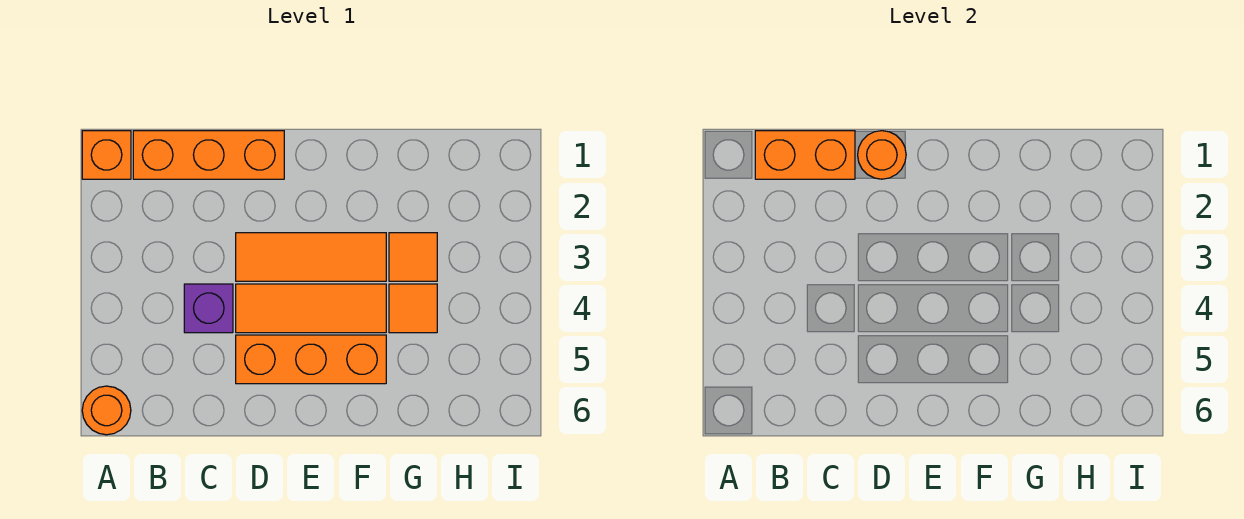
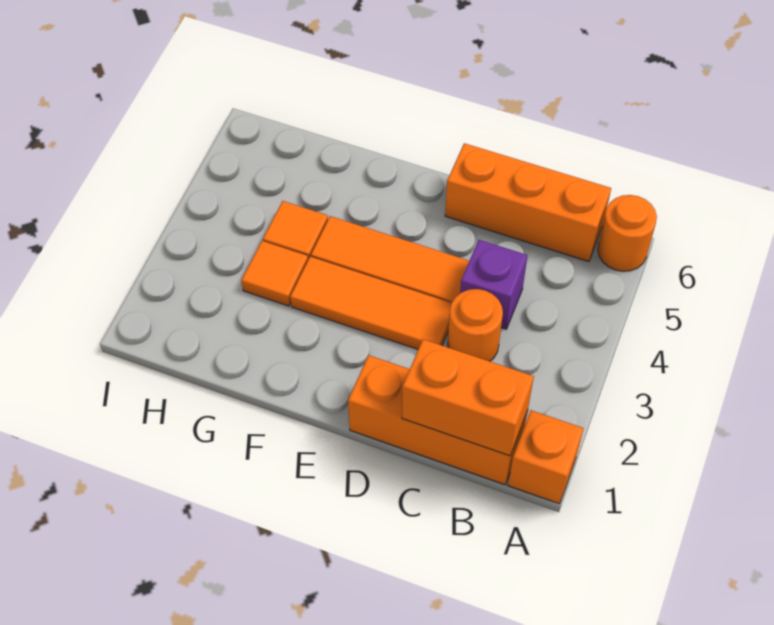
orange round brick D1 level 2 -> orange round brick C3 level 1
orange brick D5:F5 level 1 -> orange brick B6:D6 level 1

